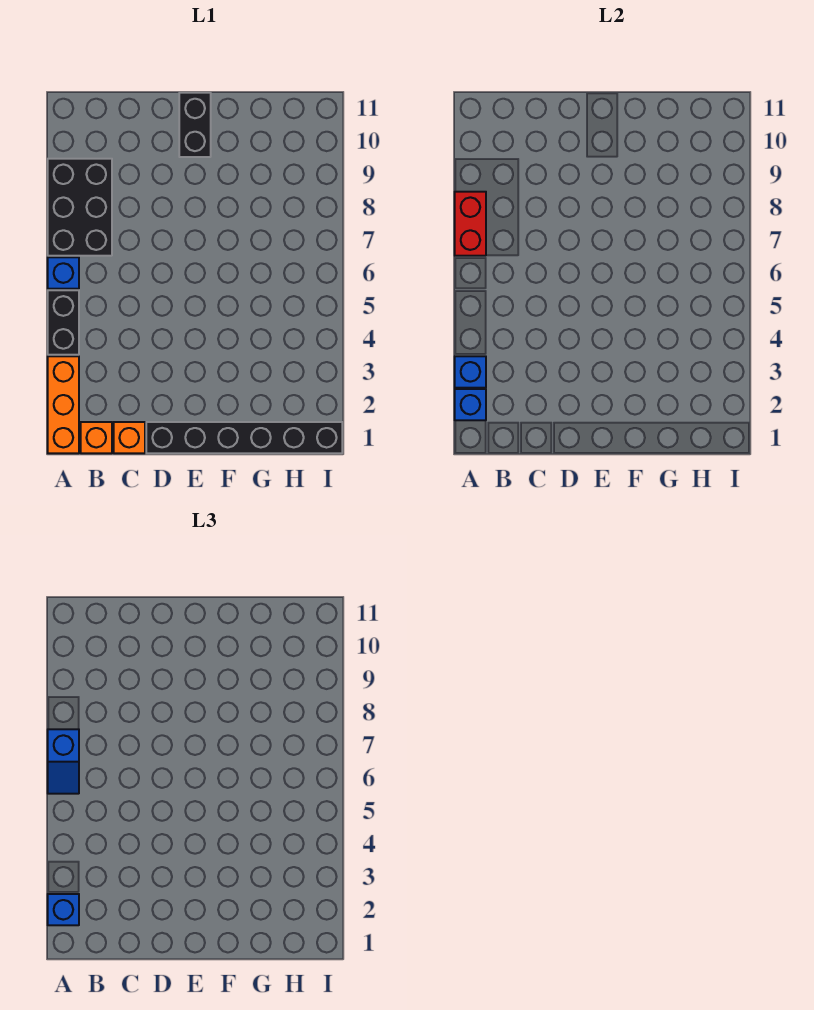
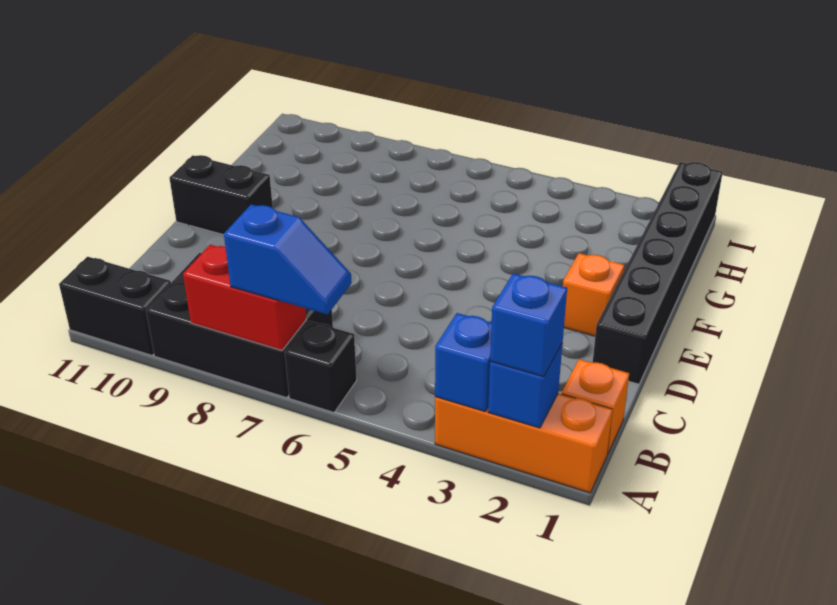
black brick A4:A5 level 1 -> black brick A10:A11 level 1
blue brick A6 level 1 -> black brick A6 level 1
orange brick C1 level 1 -> orange brick E2 level 1

